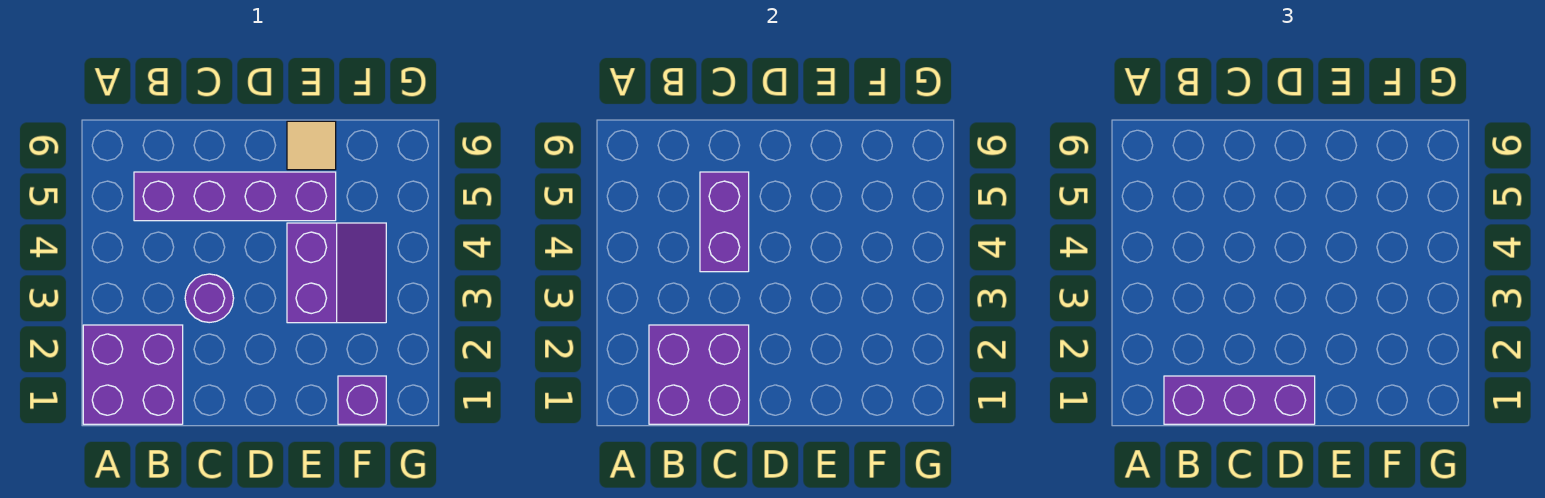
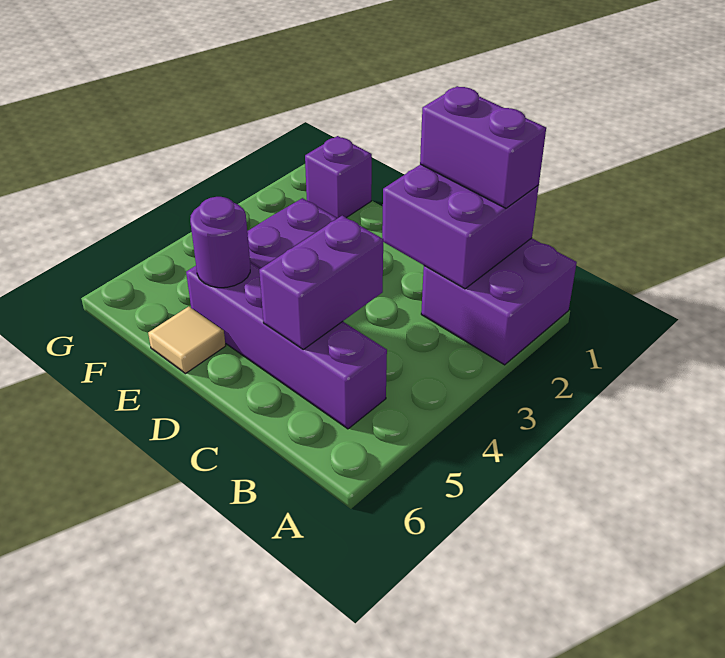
purple brick B1:D1 level 3 -> purple brick B1:C1 level 3
purple round brick C3 level 1 -> purple round brick E5 level 2

